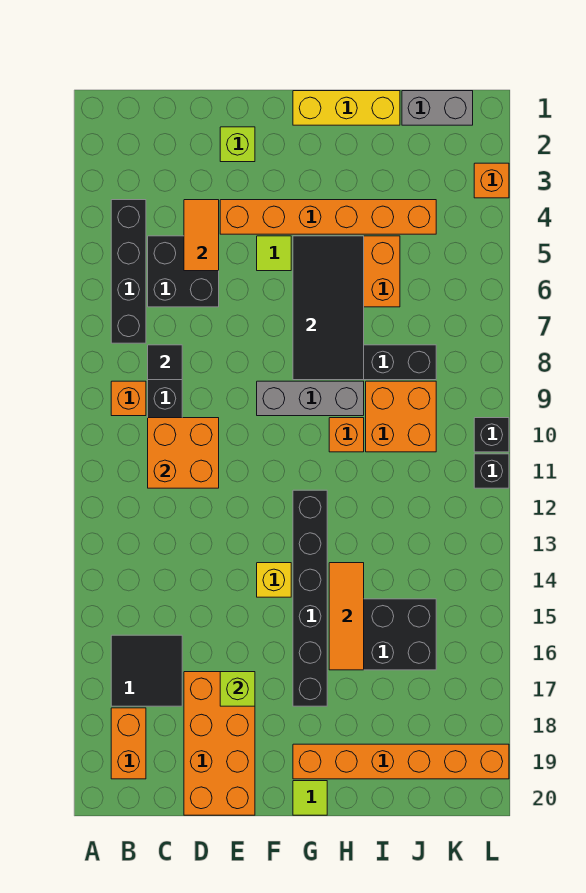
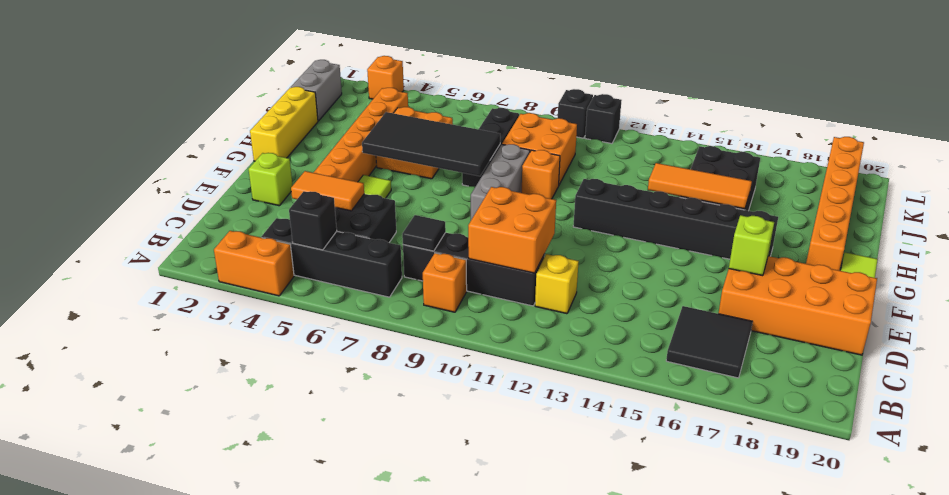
none -> black brick B5 level 2
orange brick B18:B19 level 1 -> orange brick A3:A4 level 1
yellow brick F14 level 1 -> yellow brick C12 level 1

